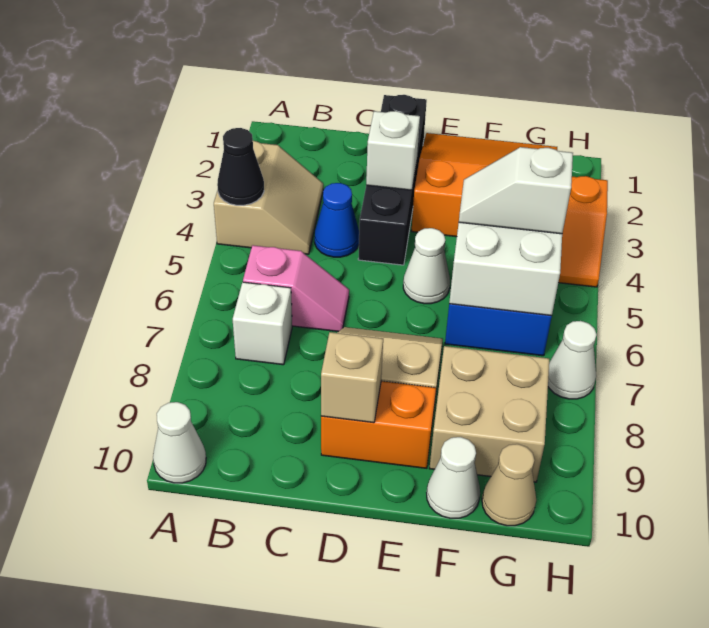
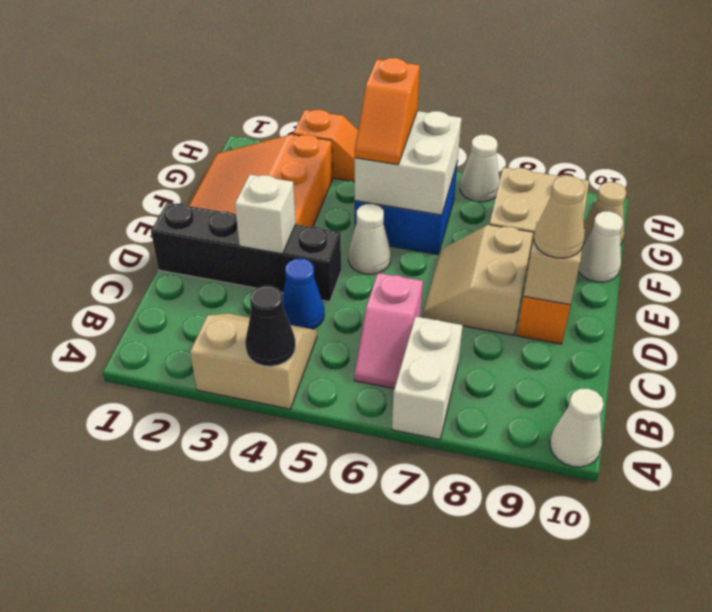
pink slope B6:C6 level 1 top B -> pink slope B6:C6 level 1 top C
white brick B7 level 1 -> white brick A7:B7 level 1
none -> tan cone D9 level 3
white slope F5:G5 level 3 top G -> orange slope F5:G5 level 3 top G

